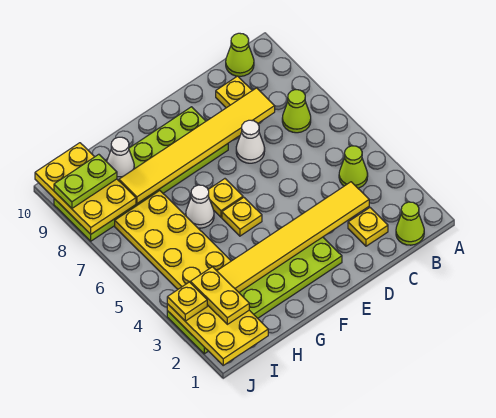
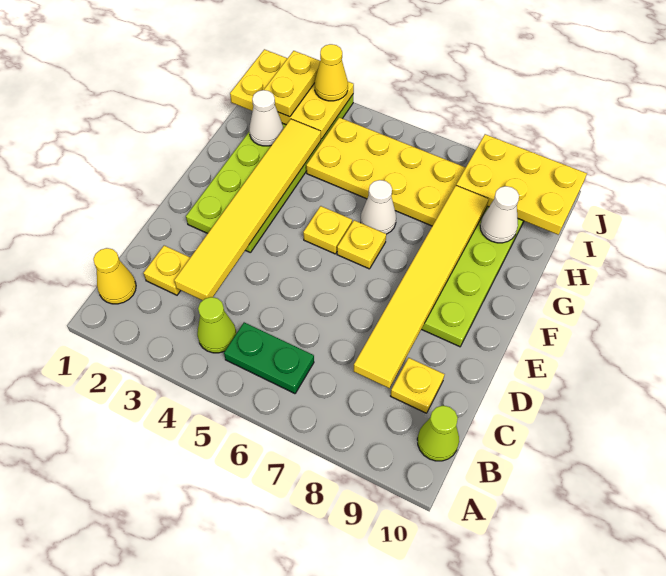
lime cone B1 level 1 -> yellow cone B1 level 1
none -> green plate B5:B6 level 1
lime cone B7 level 1 -> none
white cone D7 level 1 -> white cone H2 level 2
yellow plate I2:I3 level 3 -> yellow plate I2:J2 level 3
lime plate I9:J9 level 3 -> none
yellow plate J3 level 3 -> yellow cone J3 level 3

